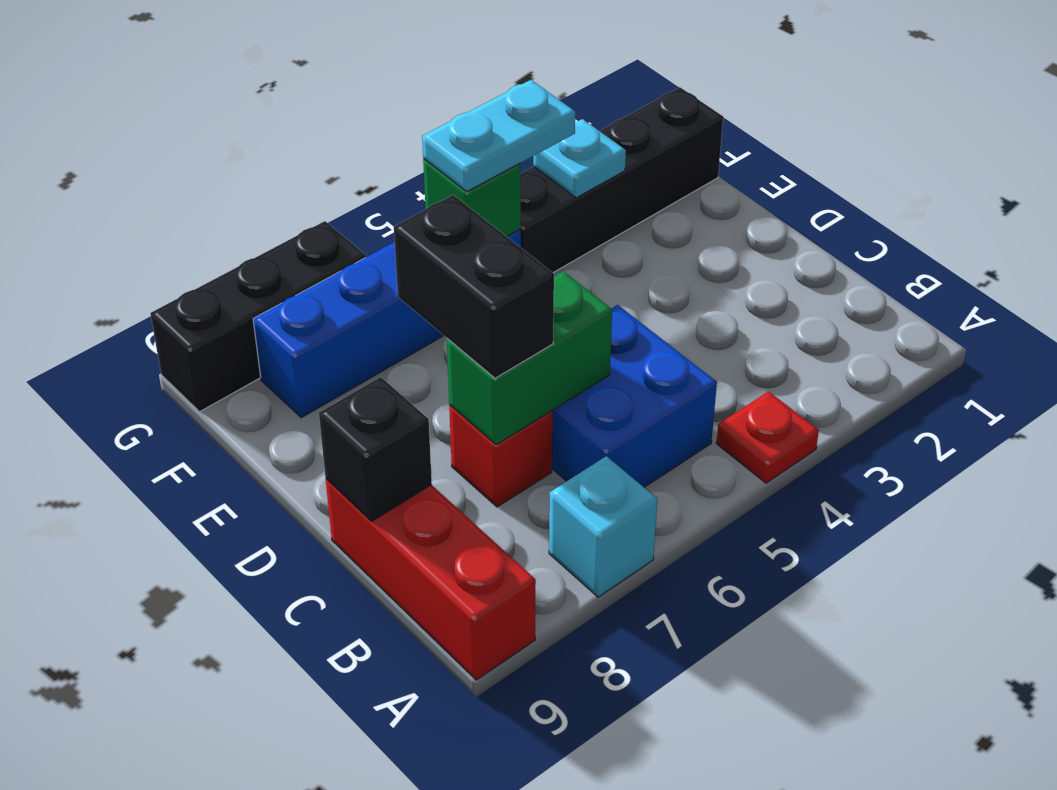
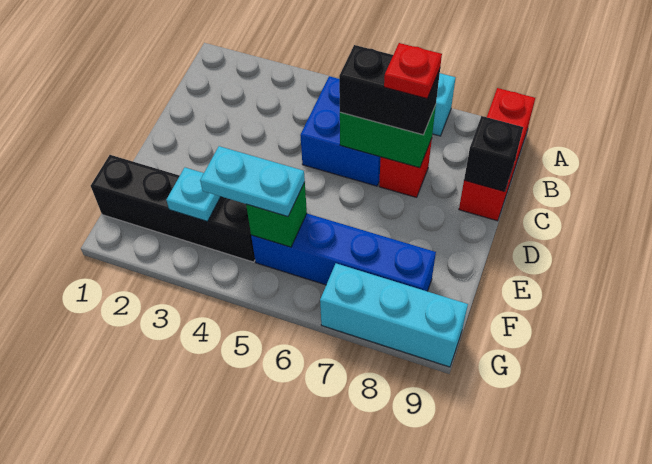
red plate A4 level 1 -> red plate C7 level 4
black brick C7:D7 level 3 -> black brick C6:C7 level 3
black brick G7:G9 level 1 -> cyan brick G7:G9 level 1

